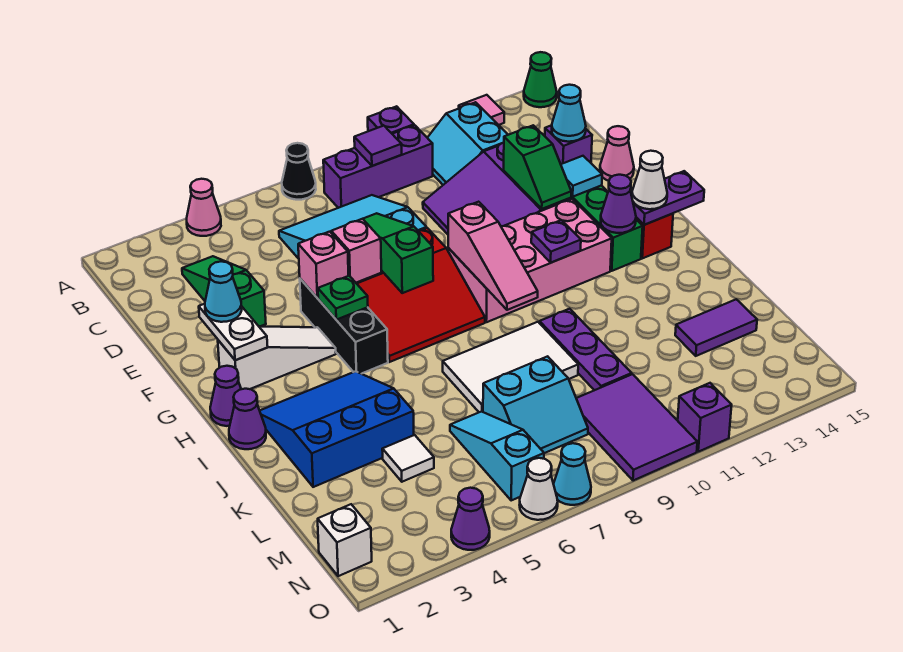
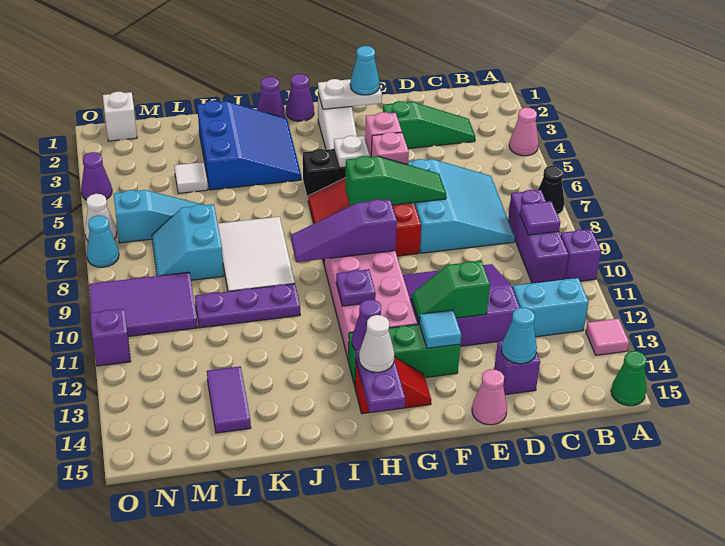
green plate G5 level 2 -> white plate G5 level 2
pink slope G9:I9 level 2 top G -> purple slope G9:I9 level 2 top G

